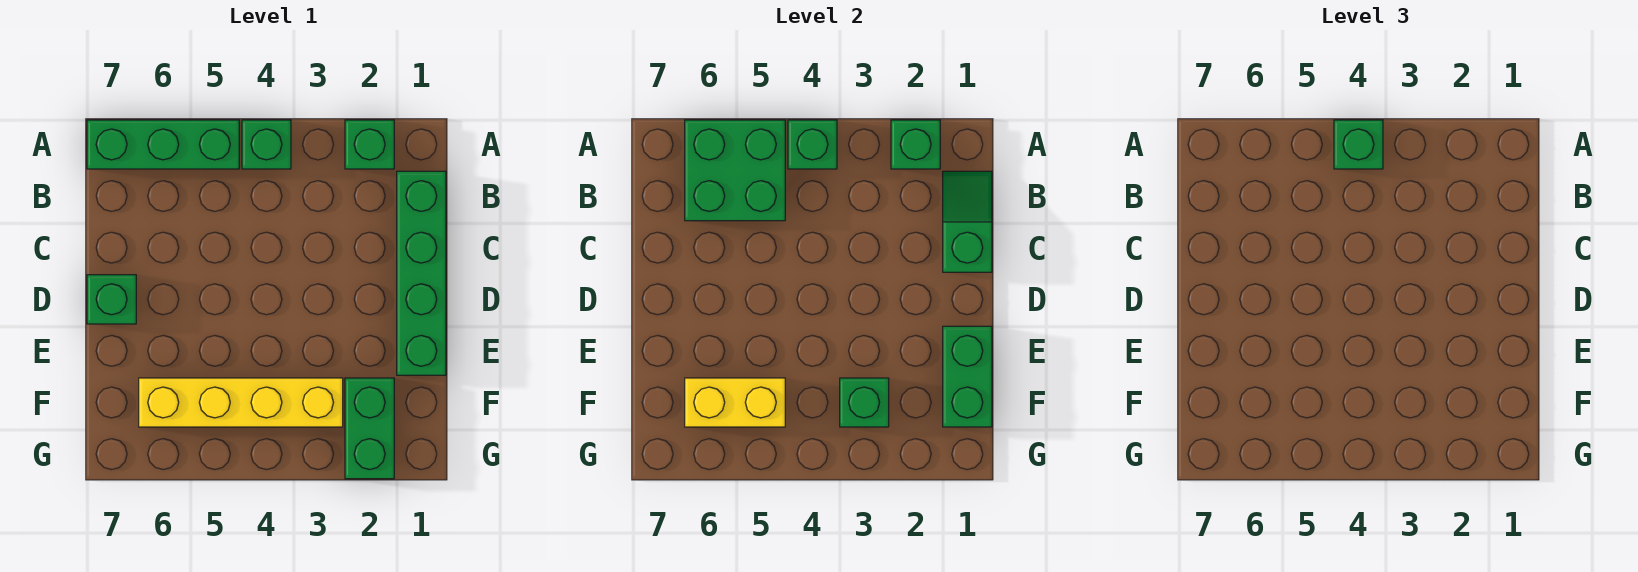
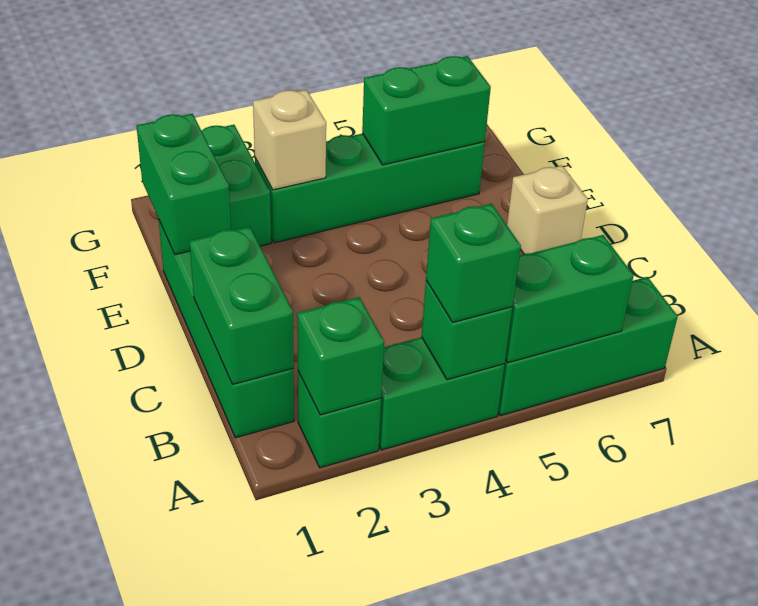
green brick A4 level 1 -> green brick A3:A4 level 1
green brick A5:B6 level 2 -> green brick A5:A6 level 2
green slope B1:C1 level 2 top C -> green brick B1:C1 level 2
green brick D7 level 1 -> tan brick D7 level 1
yellow brick F3:F6 level 1 -> green brick F3:F6 level 1
green brick F3 level 2 -> tan brick F3 level 2
yellow brick F5:F6 level 2 -> green brick F5:F6 level 2

